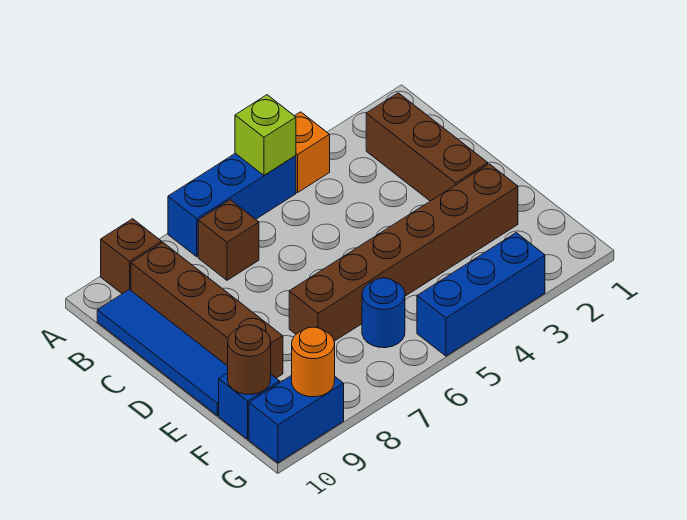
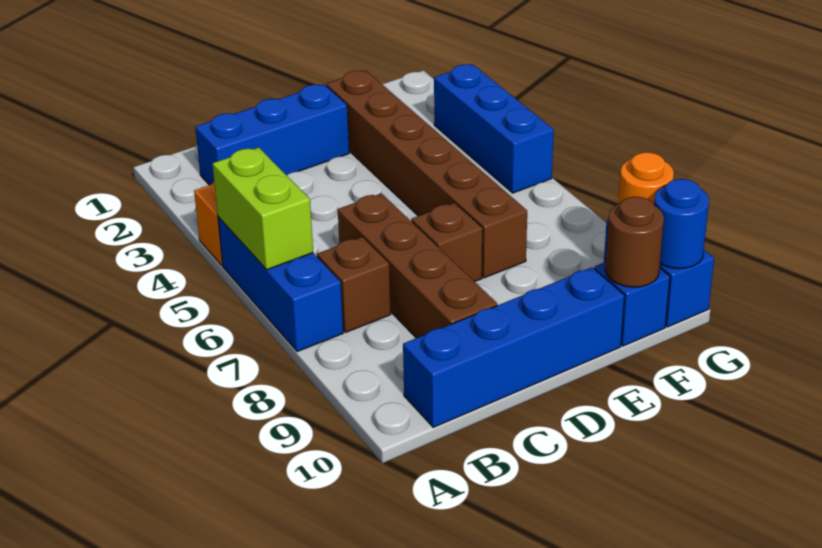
lime brick A5 level 2 -> lime brick A5:A6 level 2
brown brick A9 level 1 -> brown brick D7 level 1
brown brick B2:D2 level 1 -> blue brick B2:D2 level 1
brown brick B9:E9 level 1 -> brown brick C6:C9 level 1
blue tile B10:E10 level 1 -> blue brick B10:E10 level 1
blue round brick F6 level 1 -> blue round brick G10 level 2

